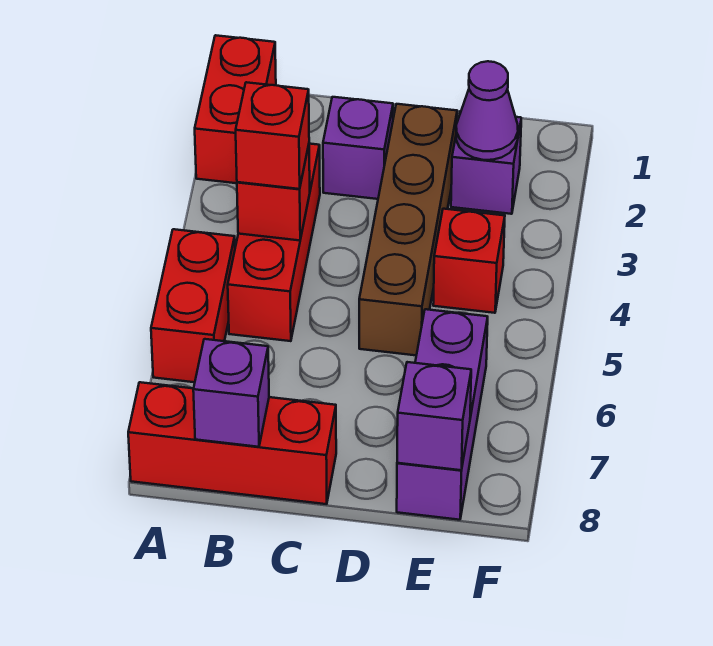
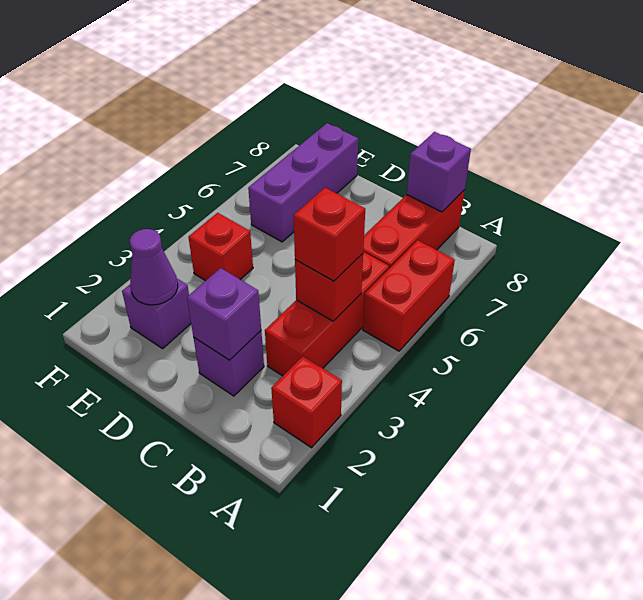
red brick A1:A2 level 1 -> red brick A2 level 1
red brick A8:C8 level 1 -> red brick B6:B8 level 1
brown brick D2:D5 level 1 -> none
purple brick E8 level 2 -> purple brick C2 level 2

